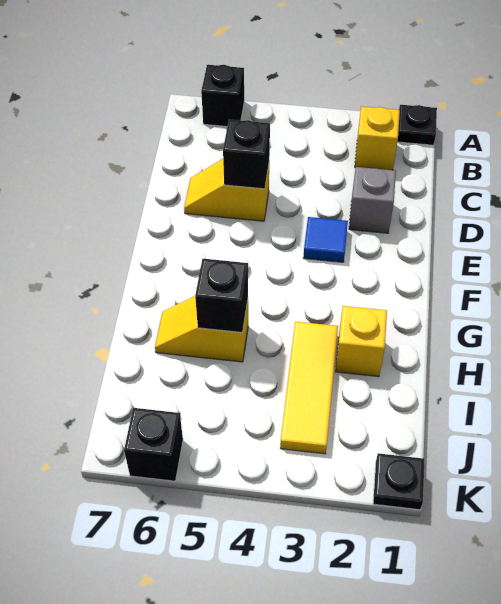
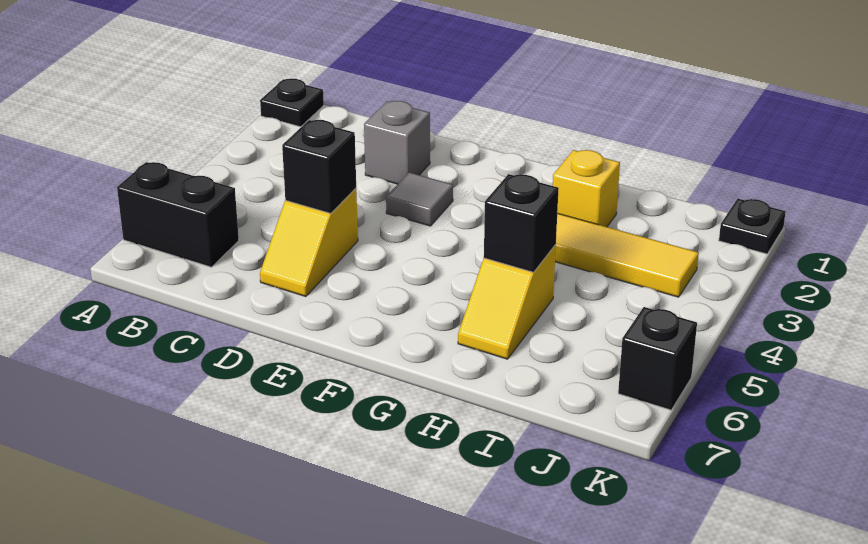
black brick A6 level 1 -> black brick A6:B6 level 1
yellow brick B2 level 1 -> none
blue tile E3 level 1 -> grey tile E3 level 1

